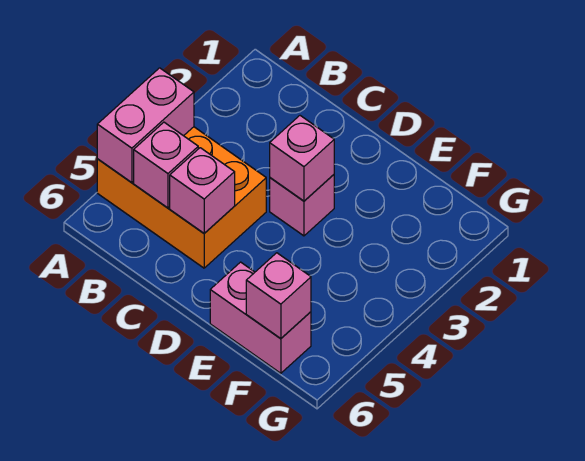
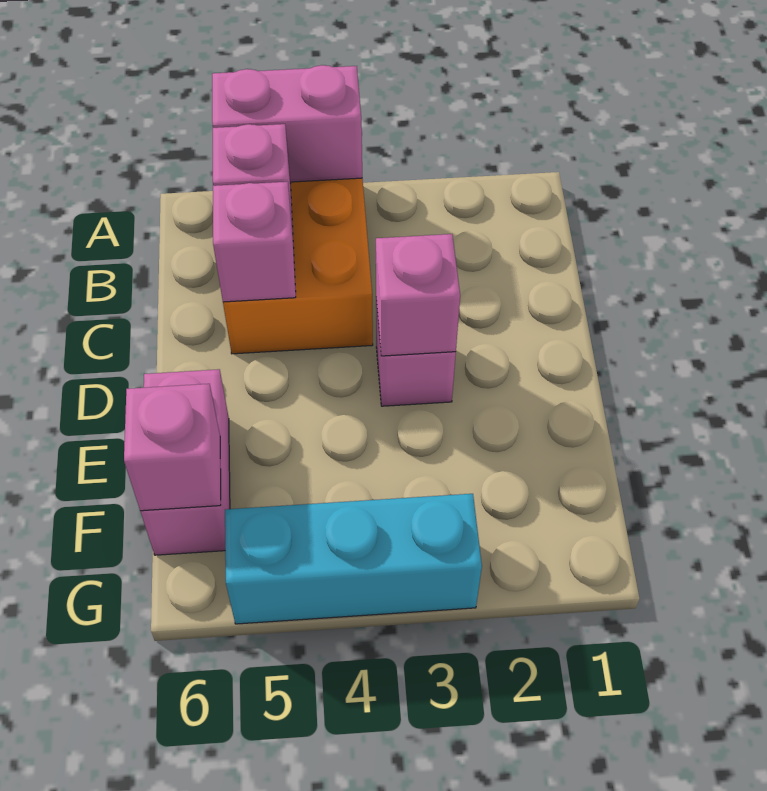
none -> cyan brick G3:G5 level 1

